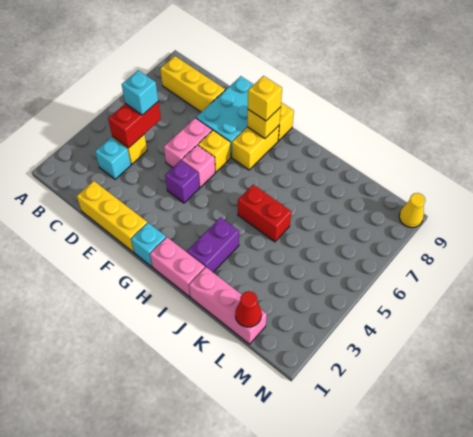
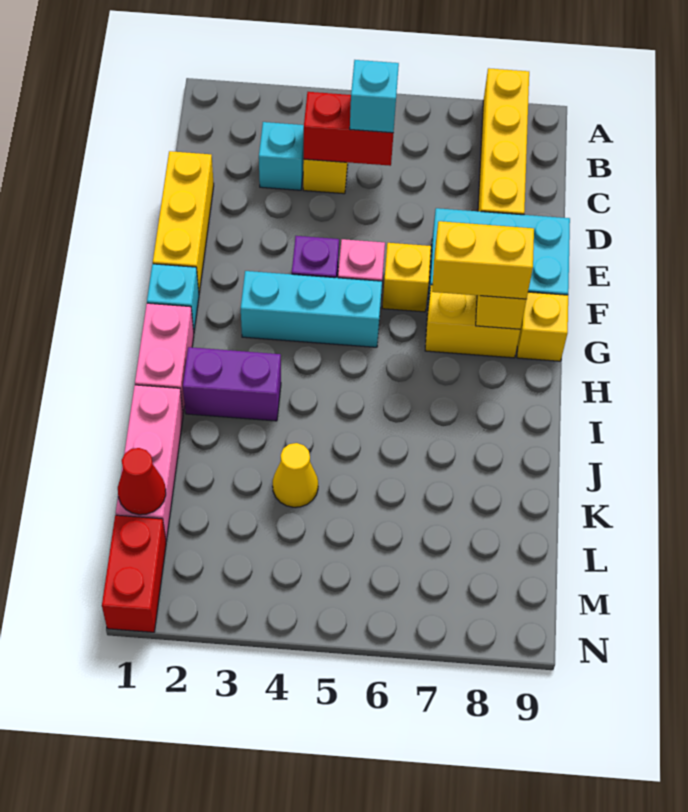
yellow brick B8:D8 level 1 -> yellow brick A8:D8 level 1
pink brick E5:E6 level 1 -> none
none -> cyan brick G3:G5 level 1
yellow brick G8 level 3 -> yellow brick G7:G8 level 3
red brick I5:J5 level 1 -> red brick M1:N1 level 1
yellow cone N9 level 1 -> yellow cone K4 level 1

